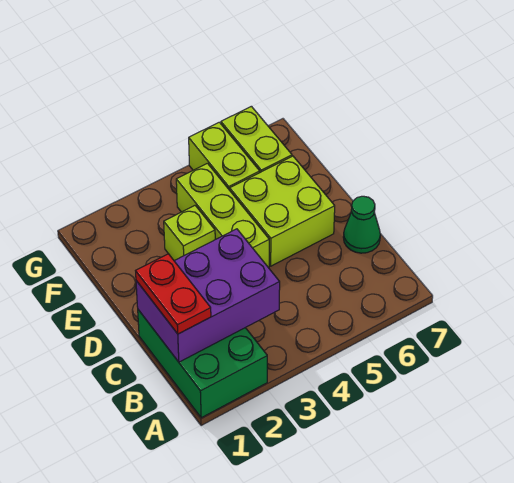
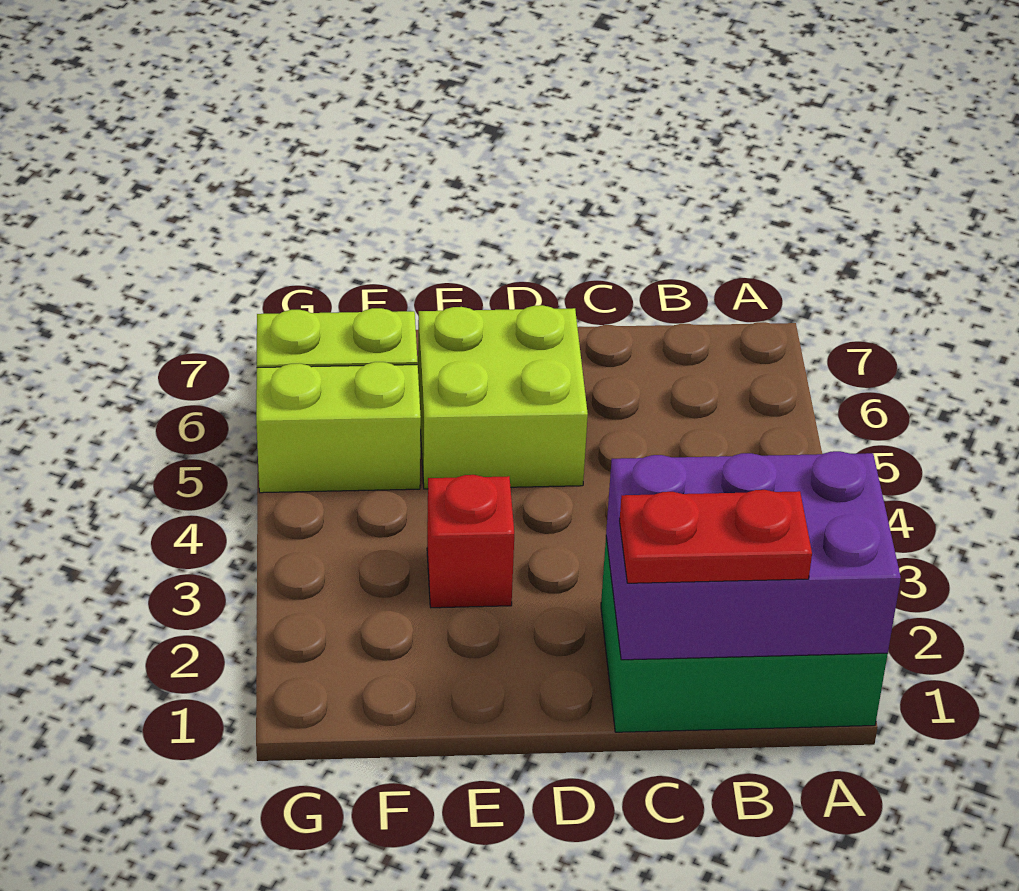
purple brick B1:C3 level 2 -> purple brick A1:C2 level 2
green cone C7 level 1 -> none
lime brick D4:F4 level 1 -> none
lime brick E3 level 1 -> red brick E3 level 1

